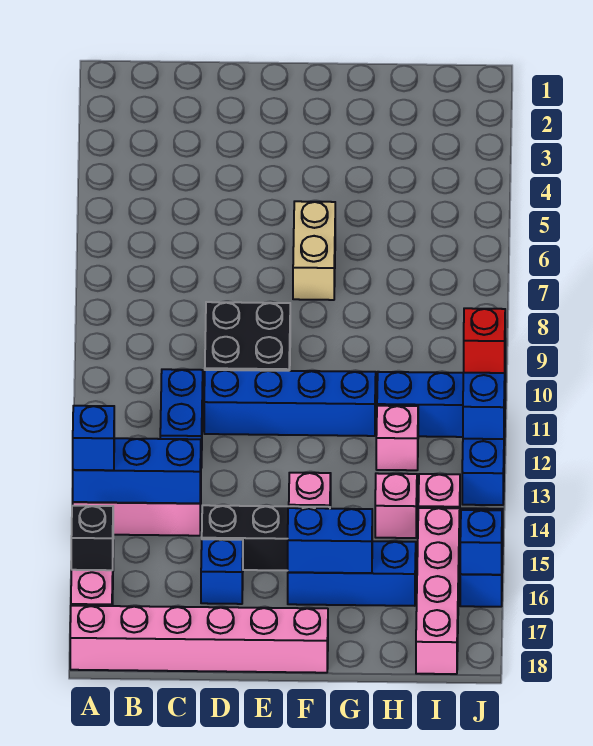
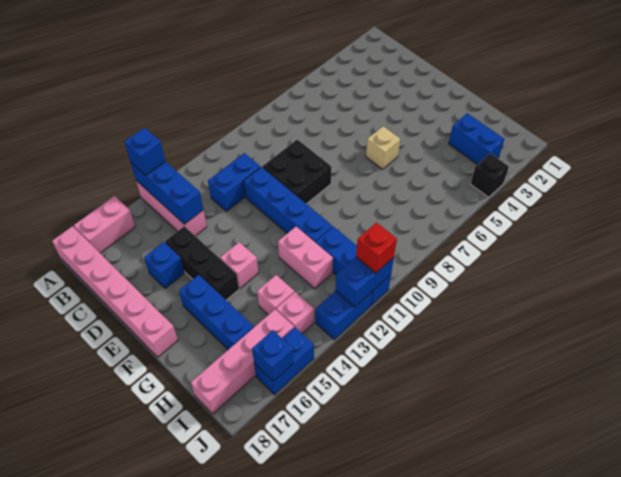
black brick A16 level 2 -> black brick J4 level 1
tan brick F6:F7 level 1 -> tan brick F6 level 1
blue brick F16:G16 level 2 -> blue brick H3:I3 level 1
pink brick H12 level 1 -> pink brick G12:H12 level 1

